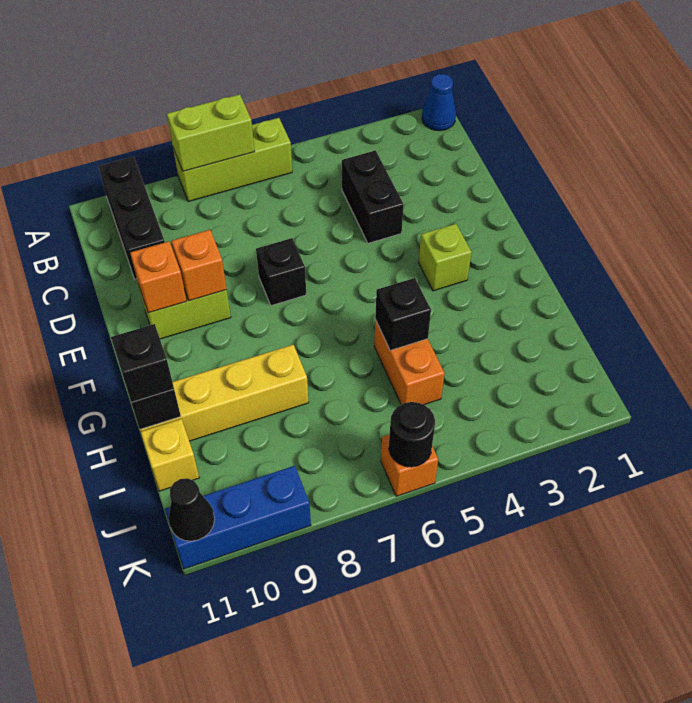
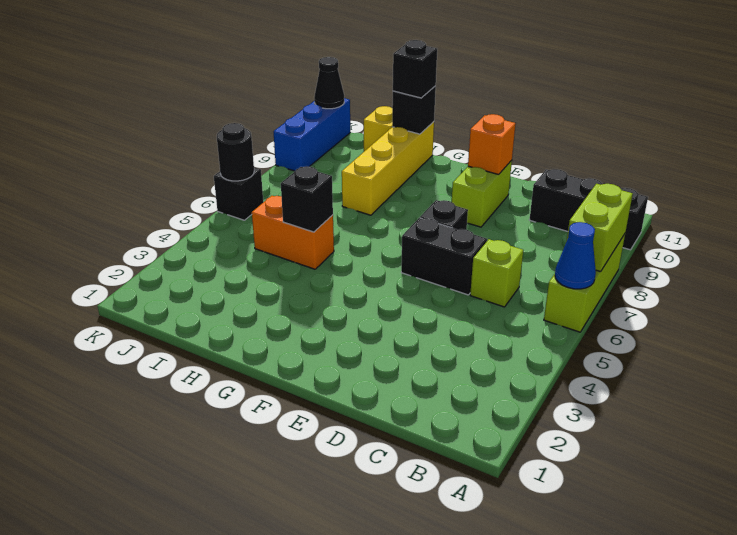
blue cone A1 level 1 -> blue cone A6 level 2
black brick C4:D4 level 1 -> black brick D6:E6 level 1
orange brick E9 level 2 -> none
lime brick F3 level 1 -> lime brick C6 level 1
orange brick K6 level 1 -> black brick K6 level 1

